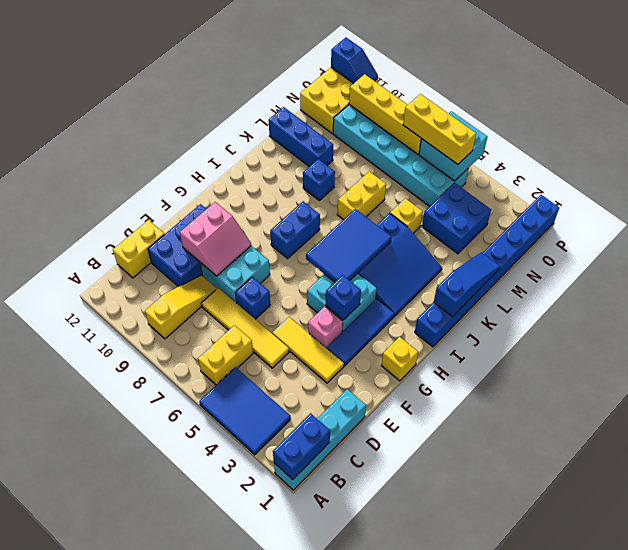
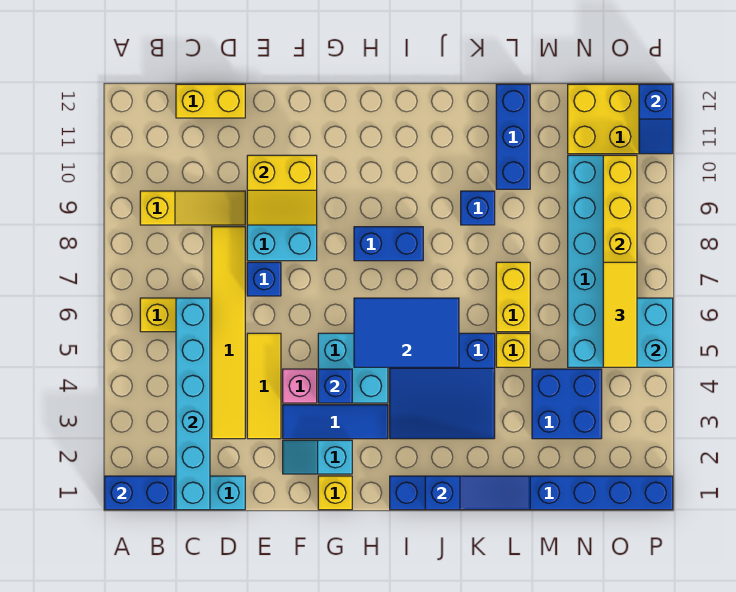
blue tile A3:B5 level 1 -> none
none -> cyan brick C1:C6 level 2
yellow tile D5:D8 level 1 -> yellow tile D3:D8 level 1
blue brick D10:F11 level 1 -> none
pink slope E9:F10 level 2 top 10 -> yellow slope E9:F10 level 2 top 10
none -> cyan slope F2:G2 level 1 top G
yellow brick K7:L7 level 1 -> yellow brick L6:L7 level 1
yellow brick O5:O7 level 3 -> yellow tile O5:O7 level 3

